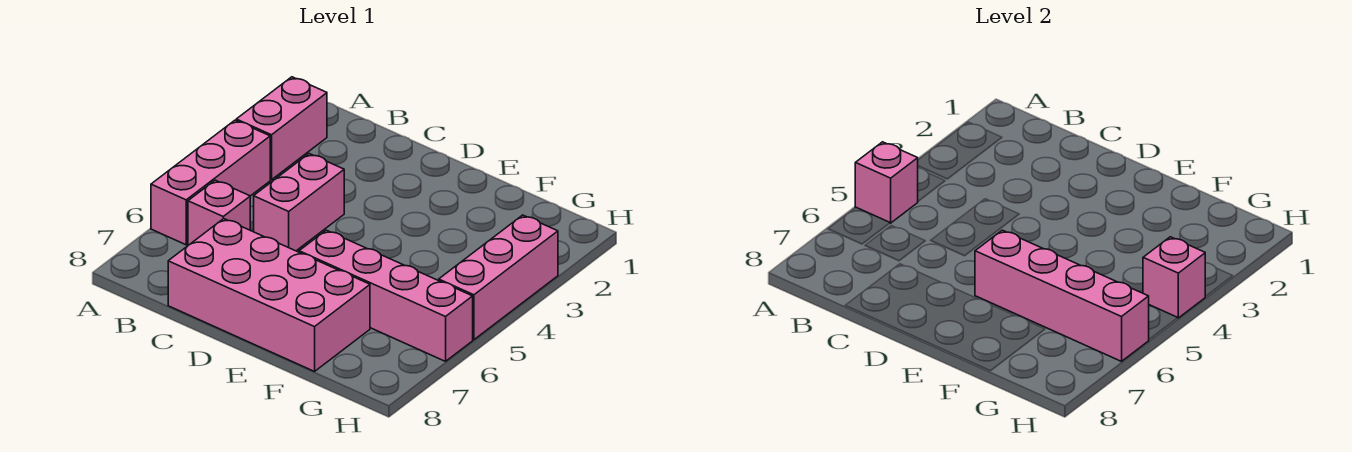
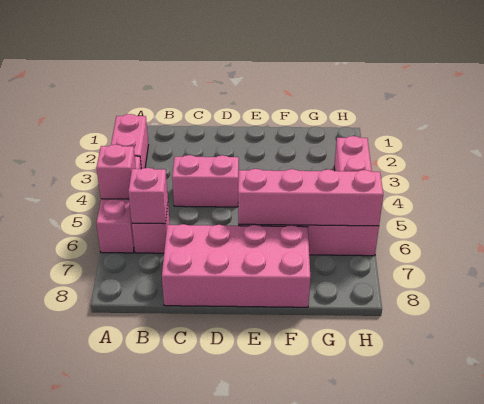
pink brick C4:C5 level 1 -> pink brick C4:D4 level 1
pink brick H4 level 2 -> pink brick B6 level 2

